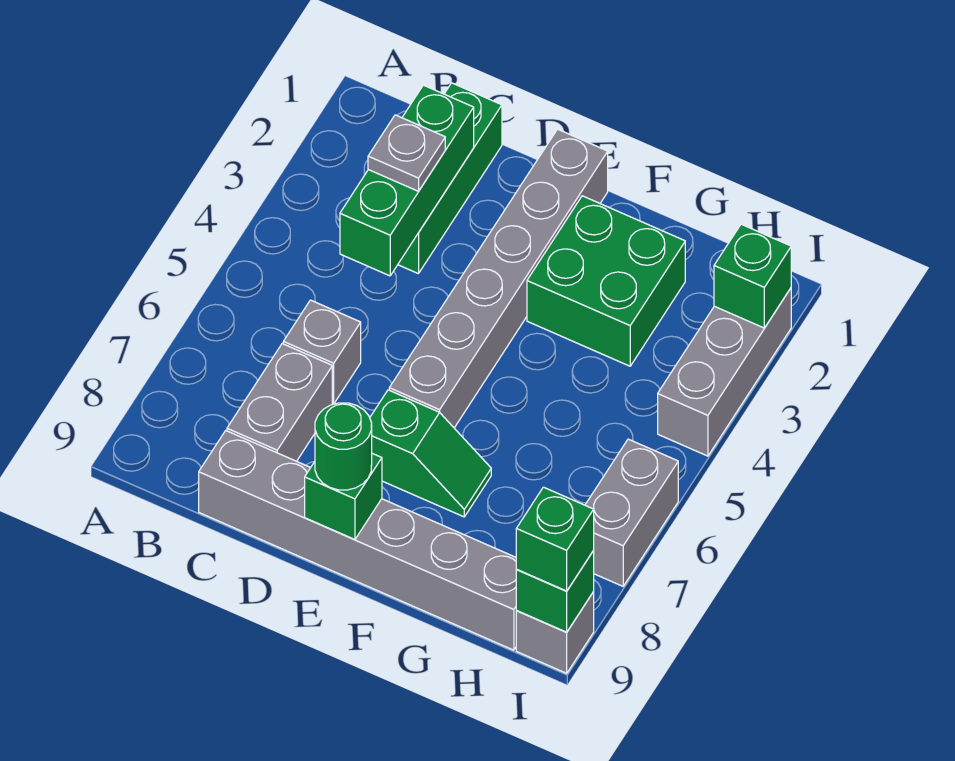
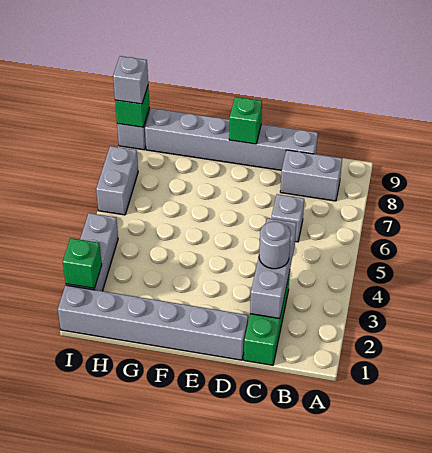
green brick C2:C4 level 2 -> grey brick C2:C4 level 2
grey plate C3 level 3 -> grey round brick C3 level 3
grey brick C7:C8 level 1 -> grey brick B8:C8 level 1
grey brick E1:E6 level 1 -> grey brick D1:I1 level 1
green slope E7:F7 level 1 top E -> none
green round brick E9 level 3 -> none
green brick F2:G3 level 1 -> none
green brick I9 level 3 -> grey brick I9 level 3

